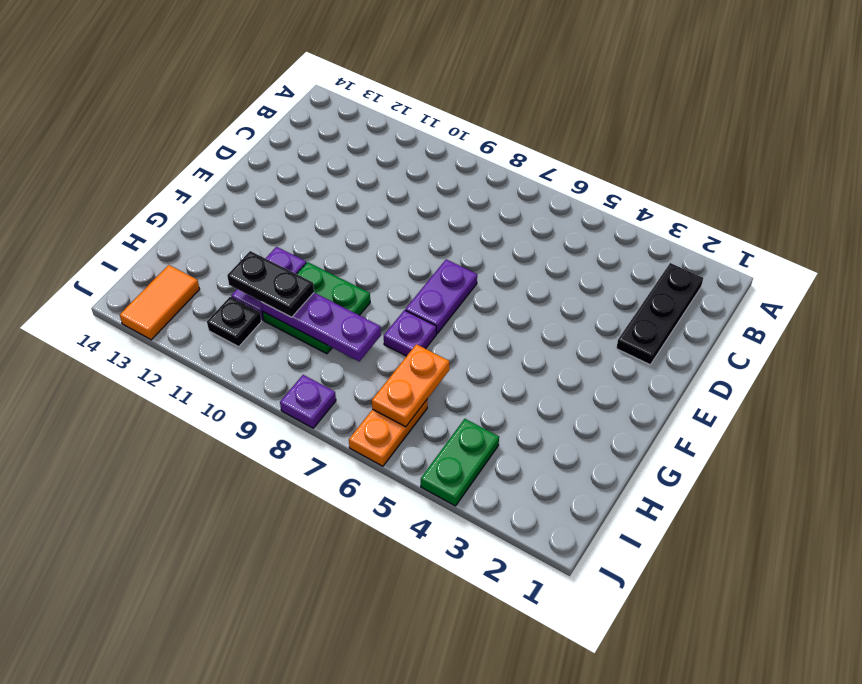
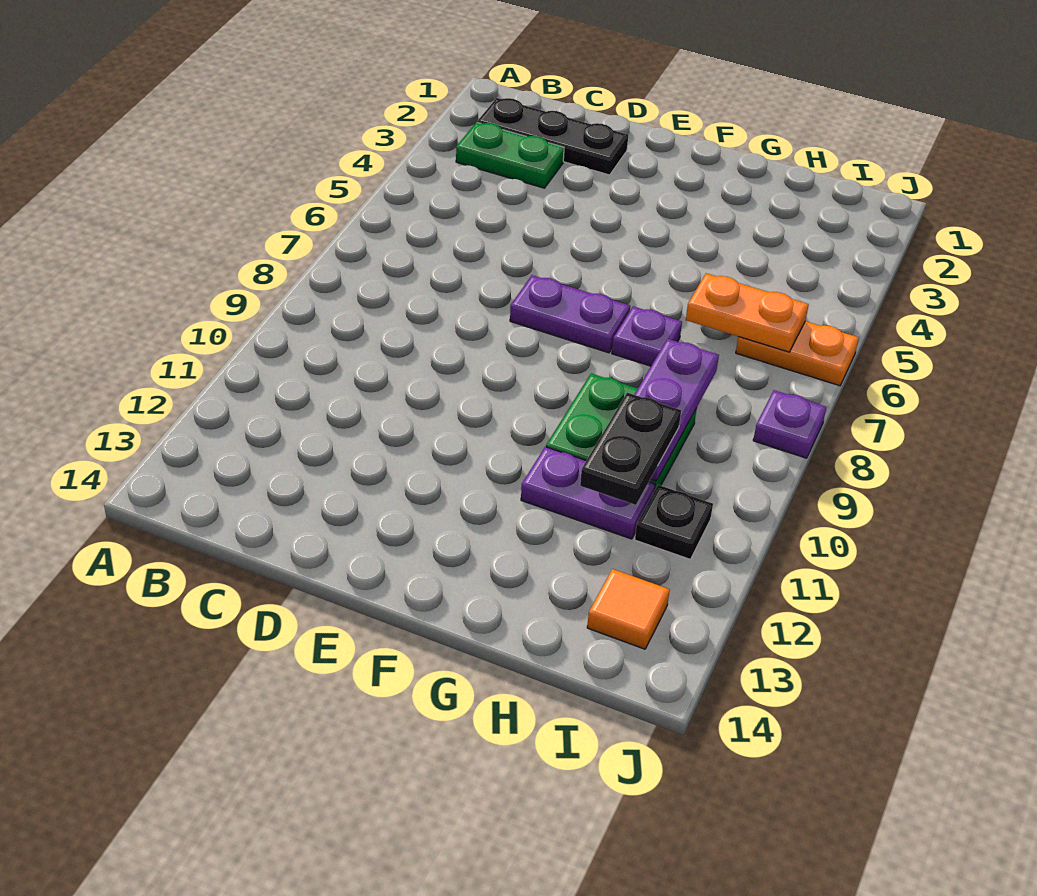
green plate I4:J4 level 1 -> green plate B3:C3 level 1
orange tile I13:J13 level 1 -> orange tile I13 level 1

